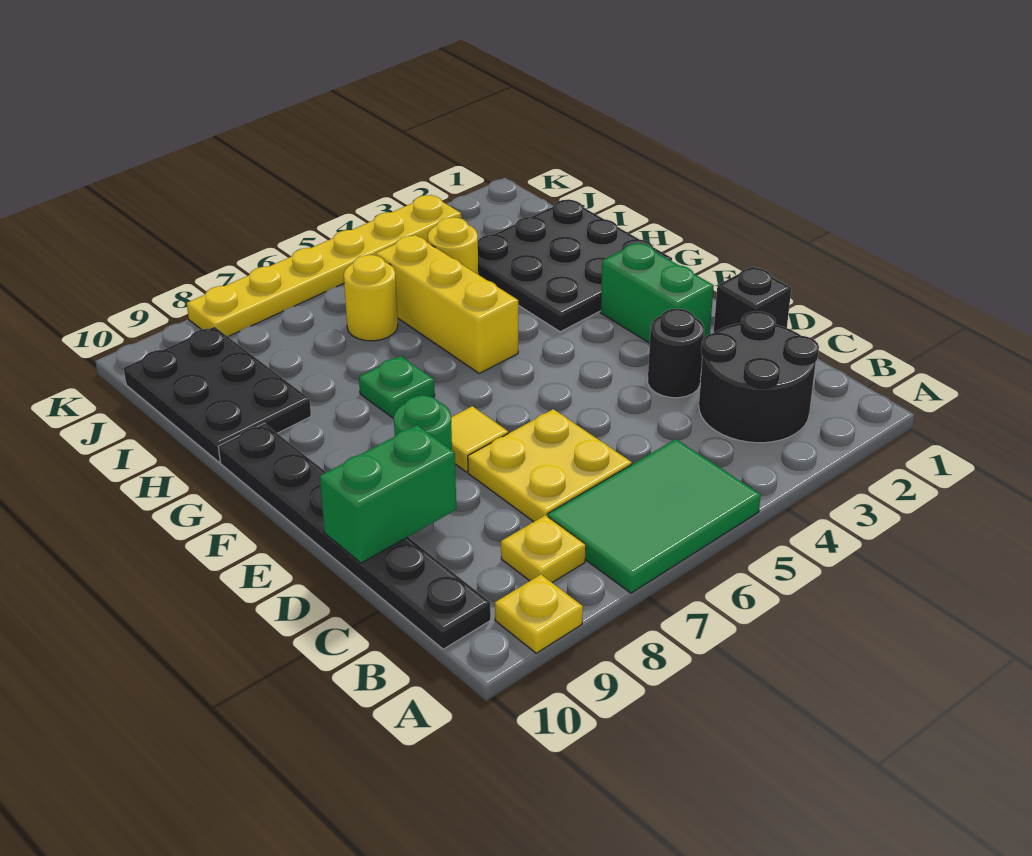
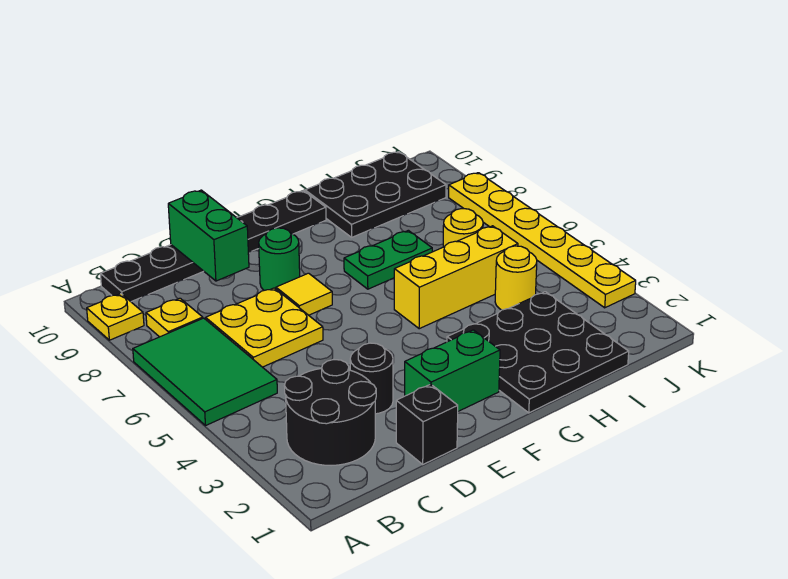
green plate G7 level 1 -> green plate G7:H7 level 1

